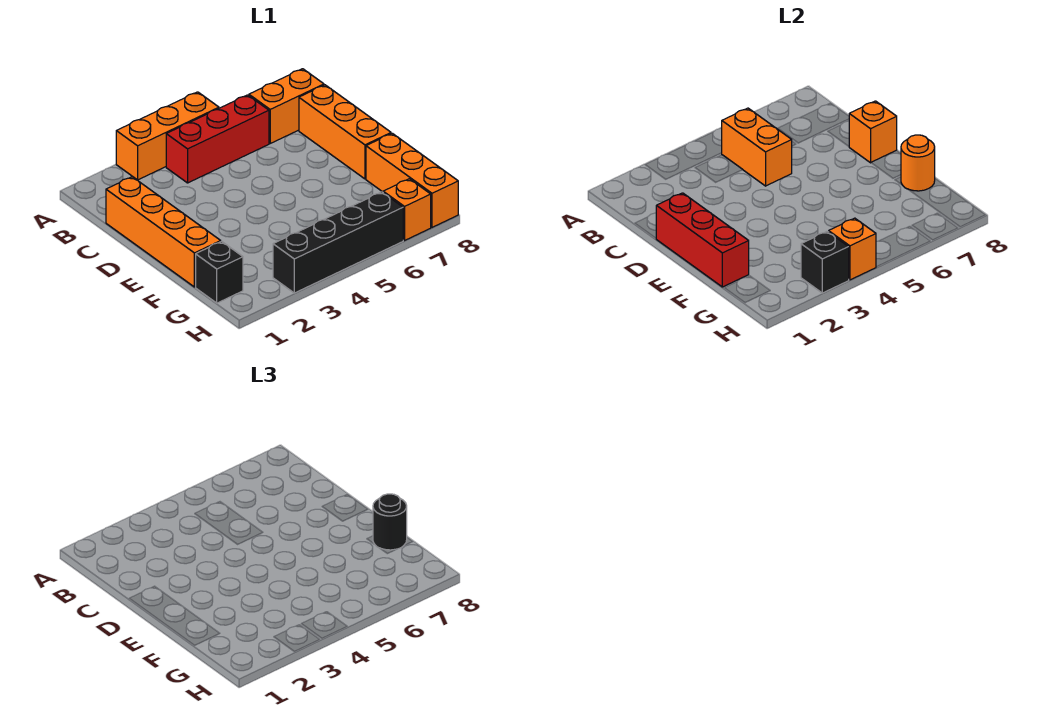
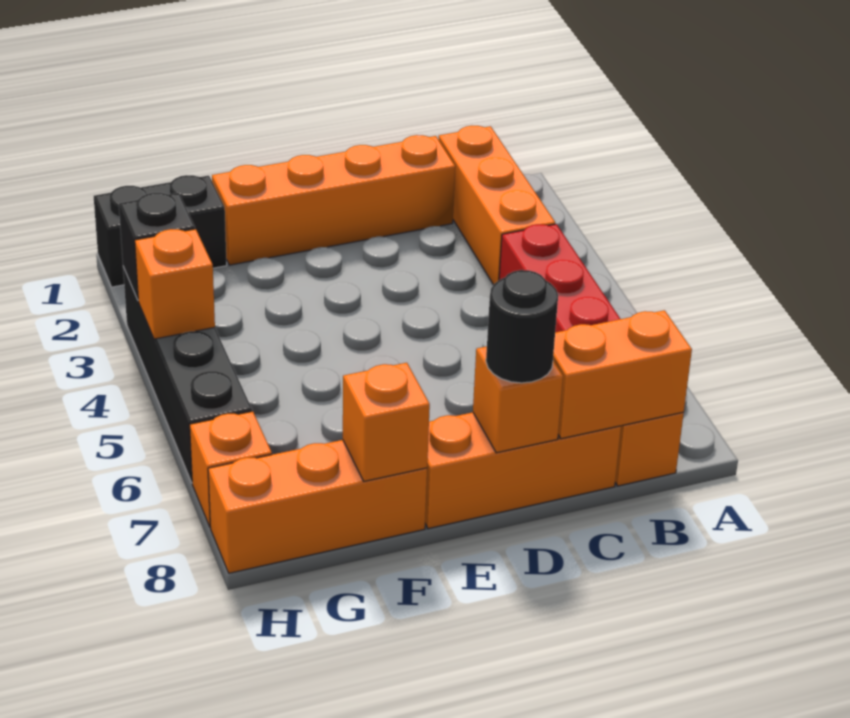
orange brick A3:A5 level 1 -> orange brick B1:B3 level 1
orange brick B5:C5 level 2 -> orange brick B8:C8 level 2
red brick D1:F1 level 2 -> none
orange round brick F8 level 2 -> orange brick F8 level 2
black round brick F8 level 3 -> black round brick D8 level 3
black brick G1 level 1 -> black brick G1:H1 level 1

